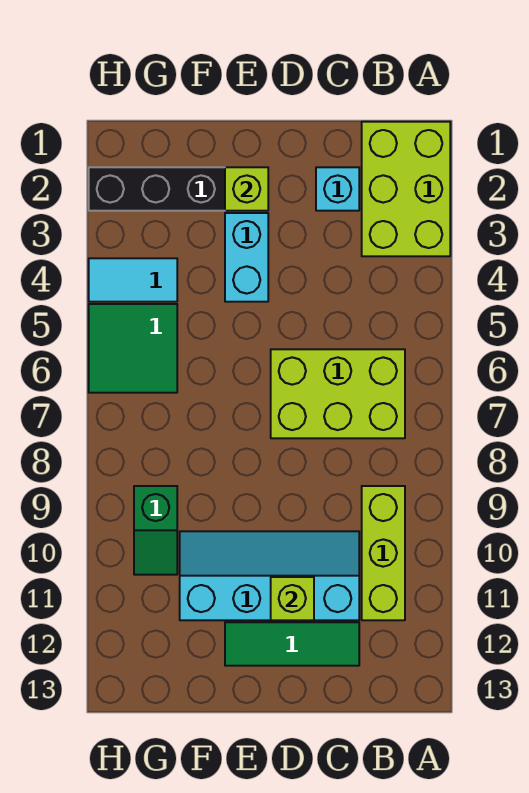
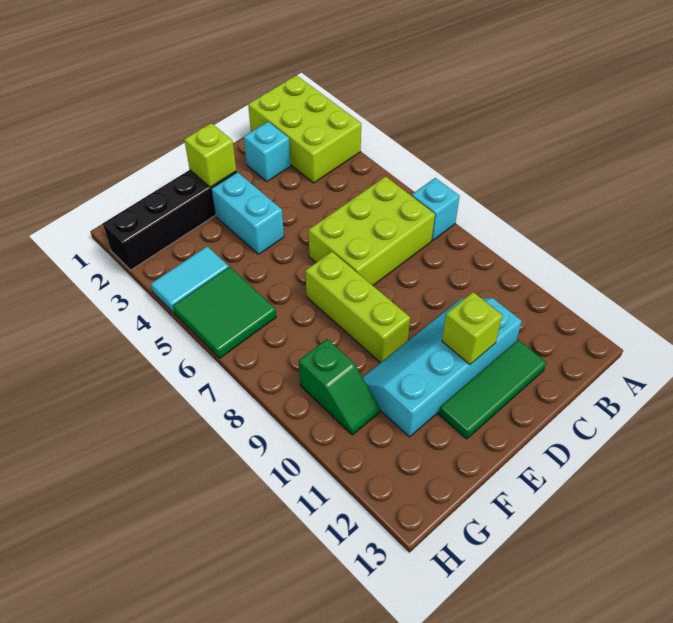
none -> cyan brick A7 level 1
lime brick B9:B11 level 1 -> lime brick E7:E9 level 1

